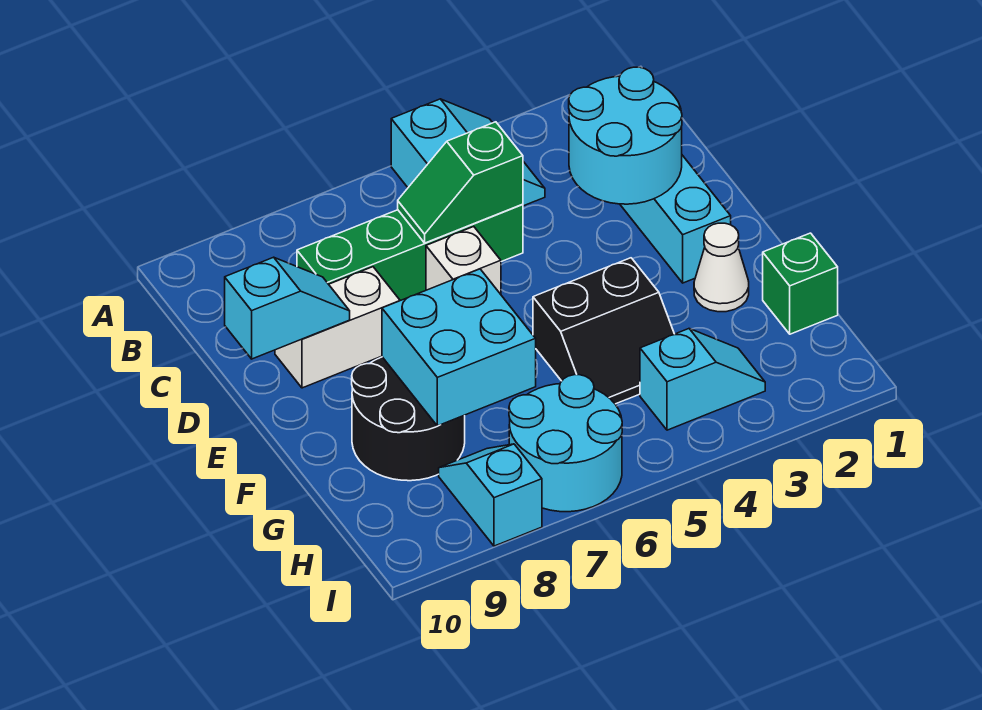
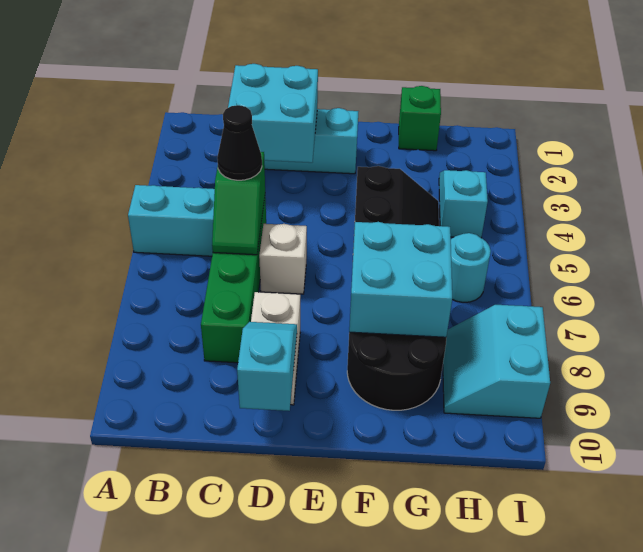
cyan round brick C2:D3 level 2 -> cyan brick C2:D3 level 2
none -> black cone C5 level 3
white cone F2 level 1 -> none
cyan round brick H6:I7 level 1 -> cyan round brick H6 level 1
cyan slope H8:I8 level 1 top I -> cyan slope H8:I9 level 1 top I

